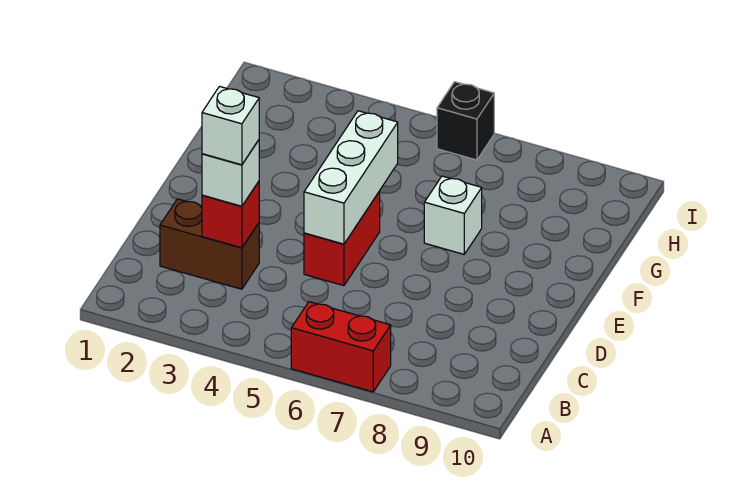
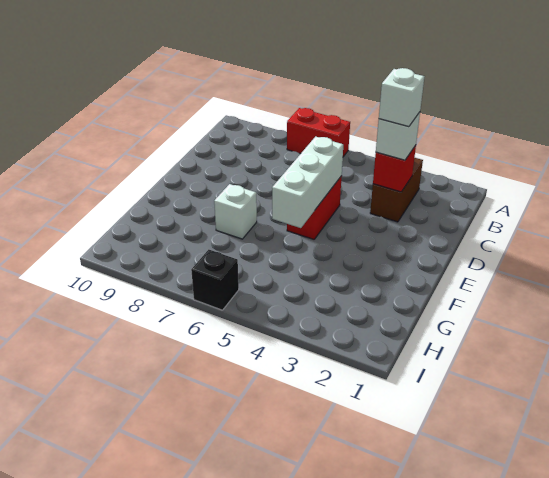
brown brick C2:C3 level 1 -> brown brick B3:C3 level 1

